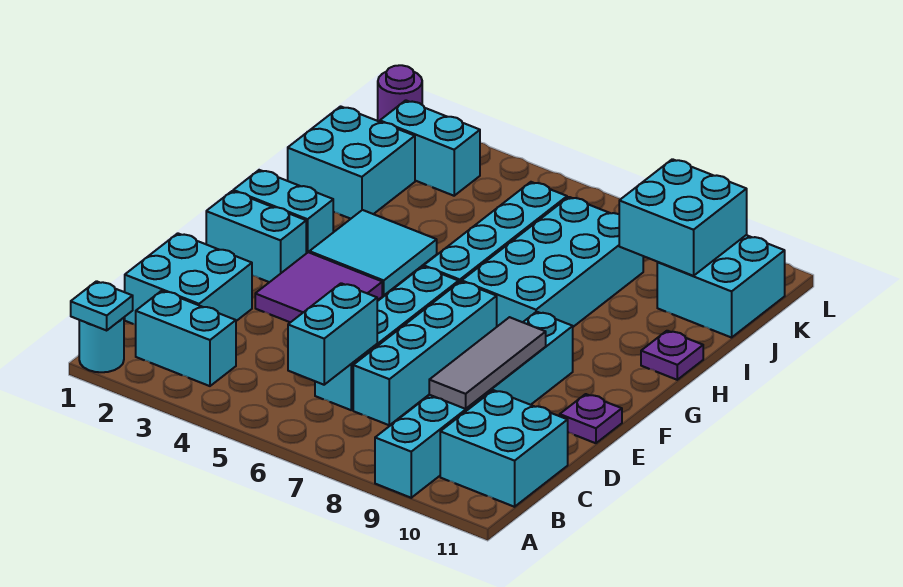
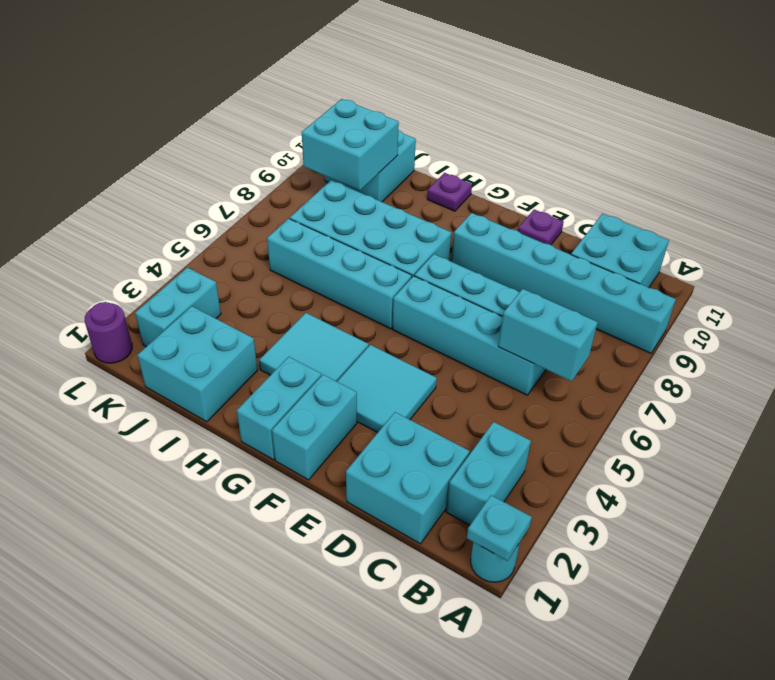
grey tile C9:E9 level 2 -> none
purple tile E3:F4 level 1 -> cyan tile E3:F4 level 1

